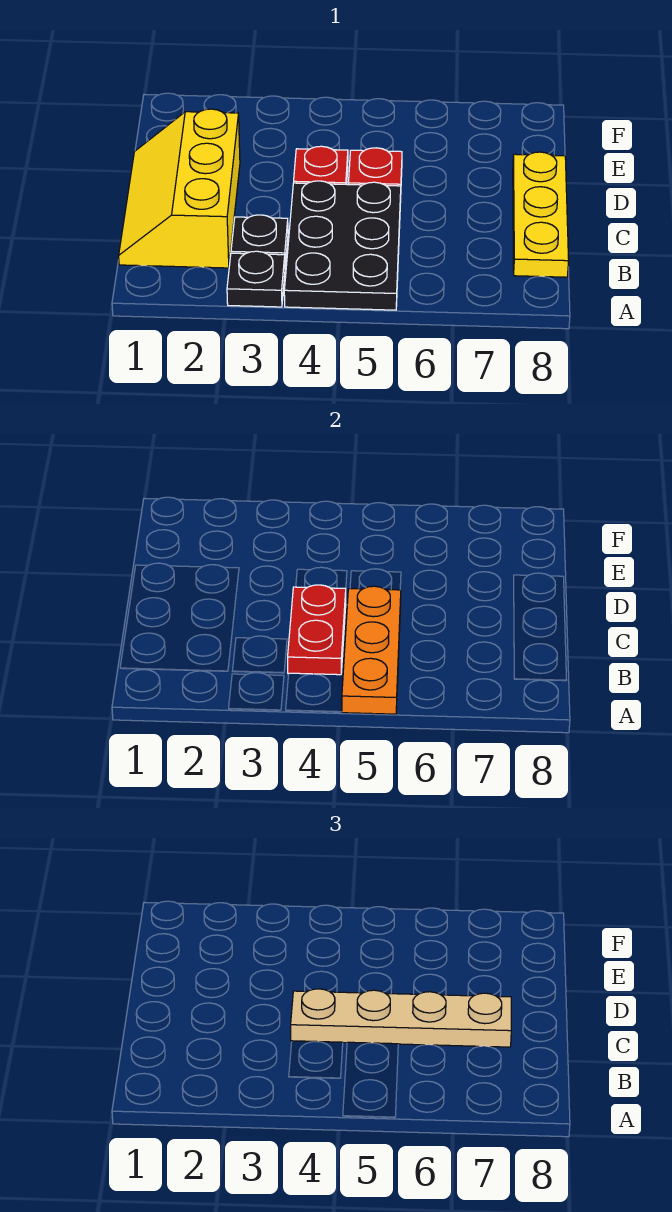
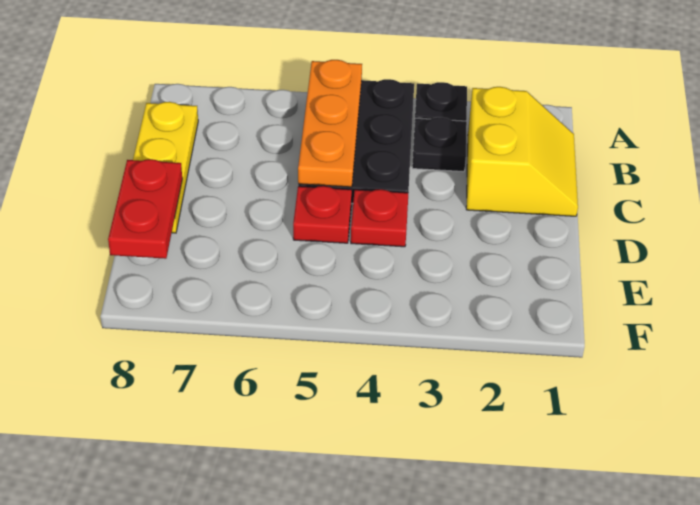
yellow slope B1:D2 level 1 top 2 -> yellow slope B1:C2 level 1 top 2
red plate B4:C4 level 2 -> red plate D8:E8 level 2
tan plate C4:C7 level 3 -> none

